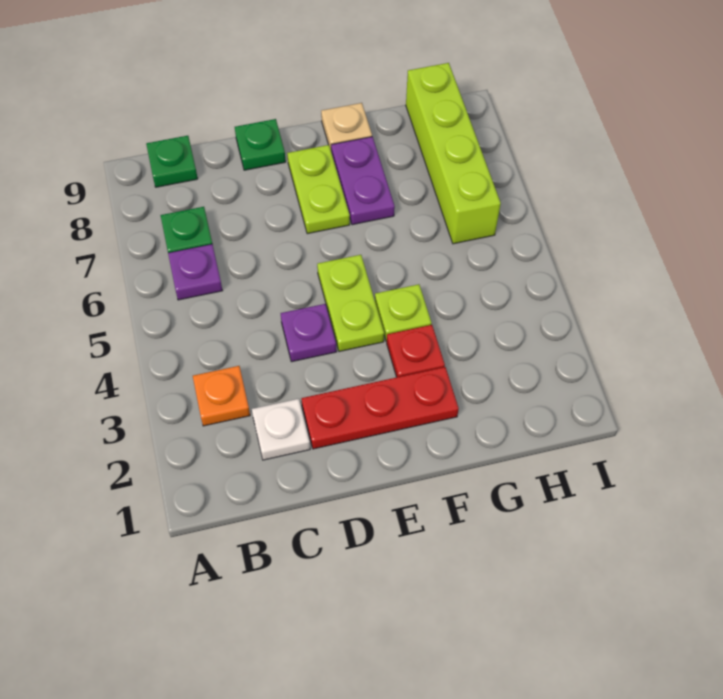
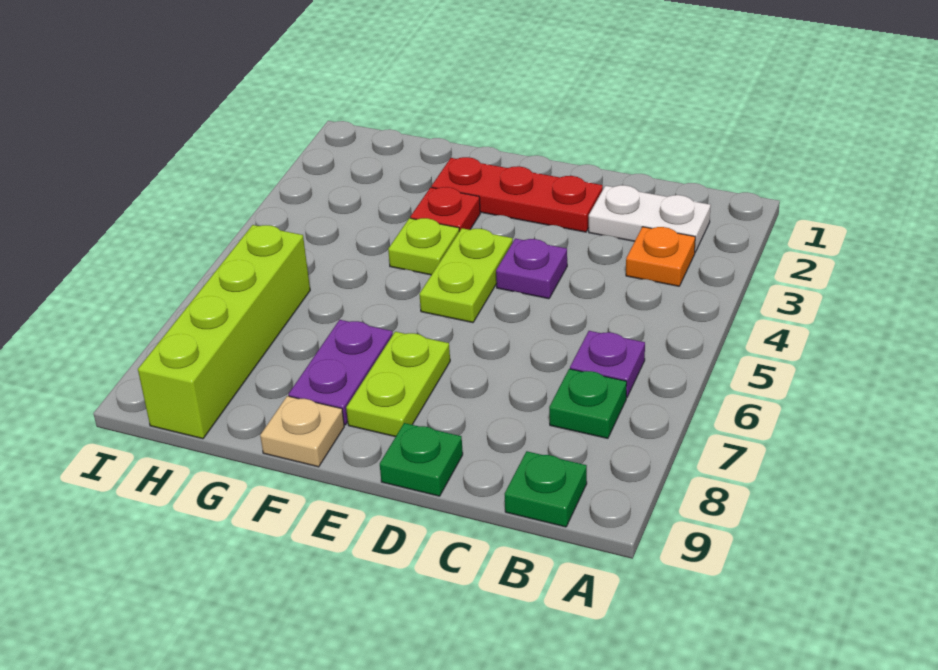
white plate C2 level 1 -> white plate B2:C2 level 1

